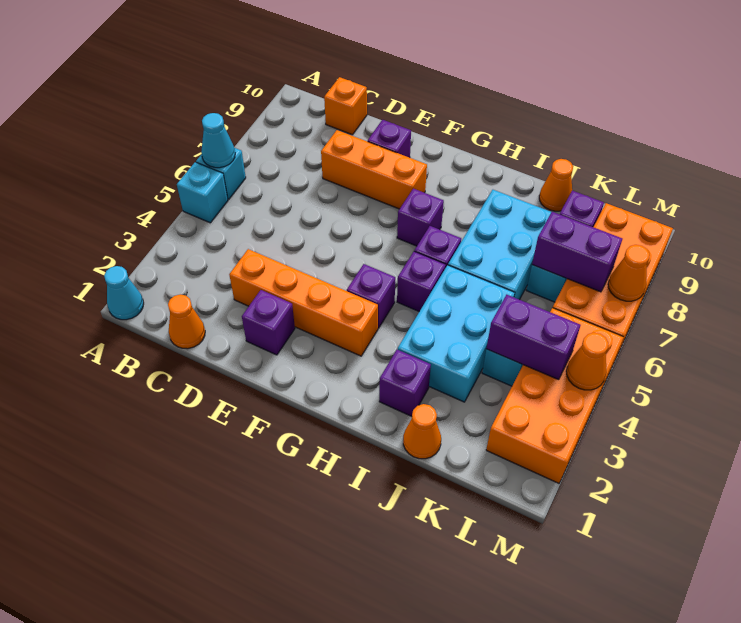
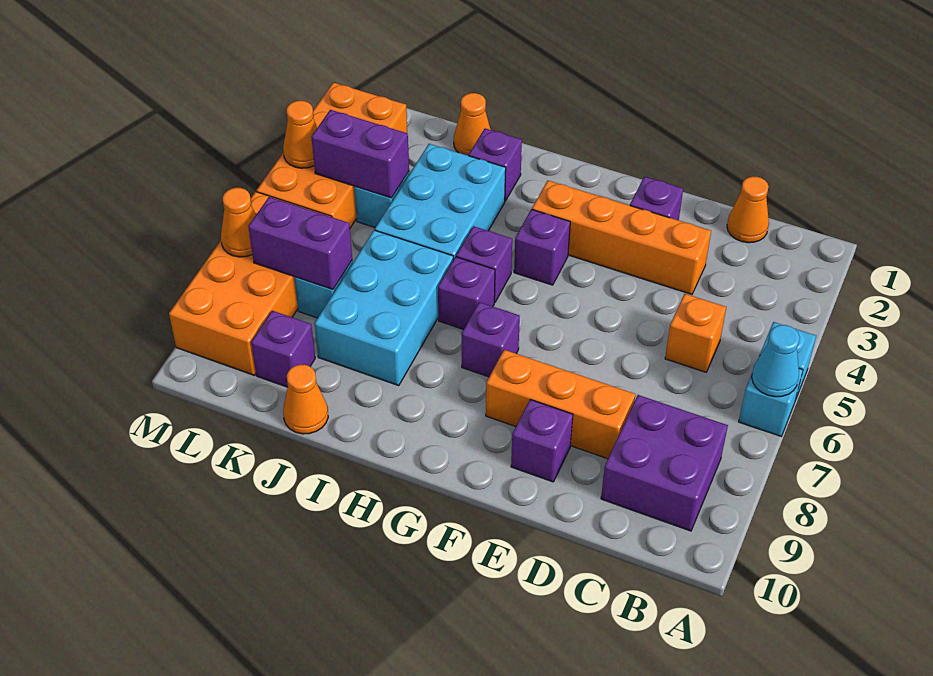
cyan cone A1 level 1 -> none
none -> purple brick B8:C9 level 1
orange brick C10 level 1 -> orange brick C5 level 1

